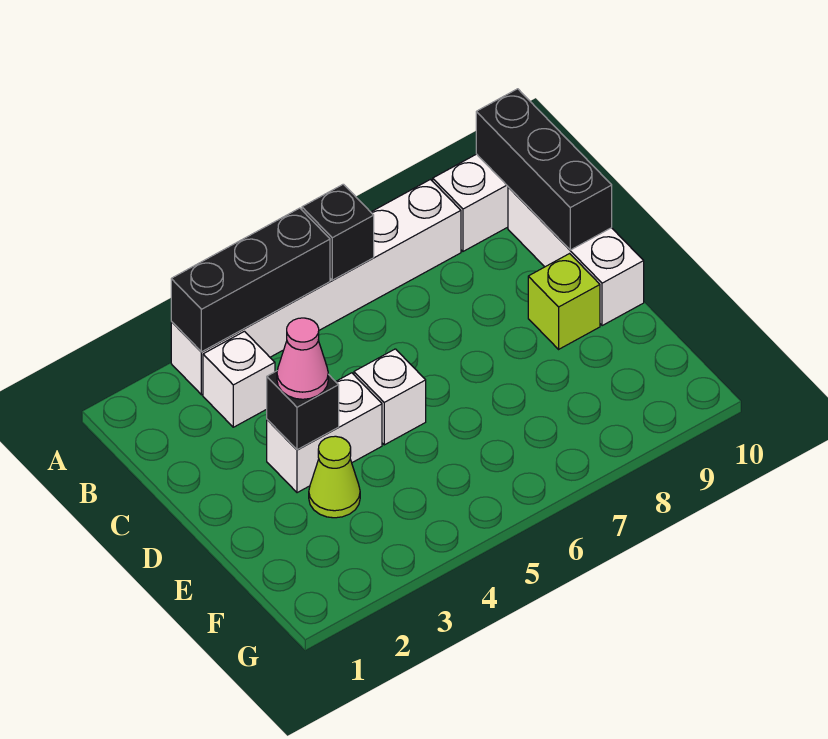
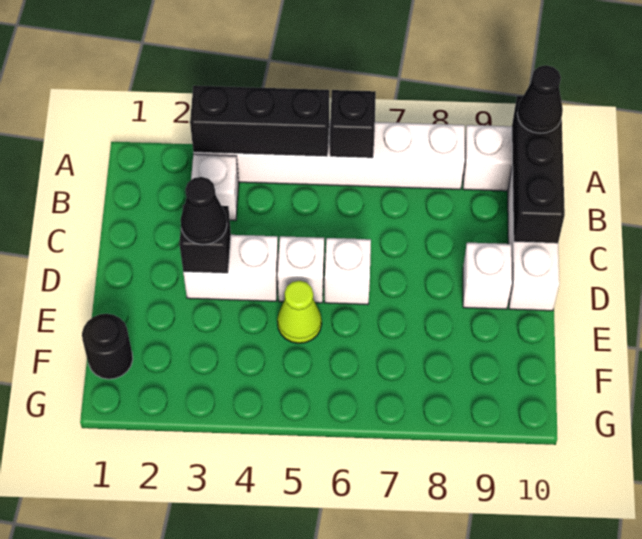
none -> black cone A10 level 3
pink cone D3 level 3 -> black cone D3 level 3
none -> white brick D6 level 1
lime brick D9 level 1 -> white brick D9 level 1
lime cone E3 level 1 -> lime cone E5 level 1
none -> black round brick F1 level 1

